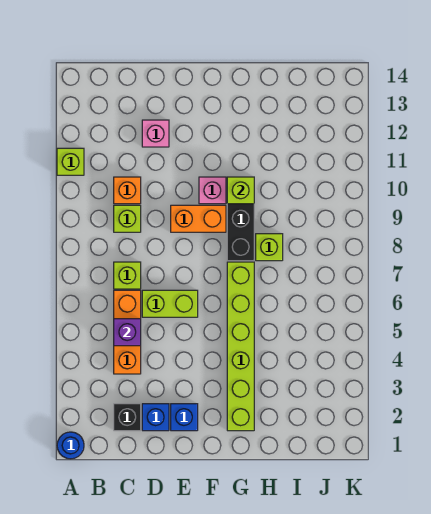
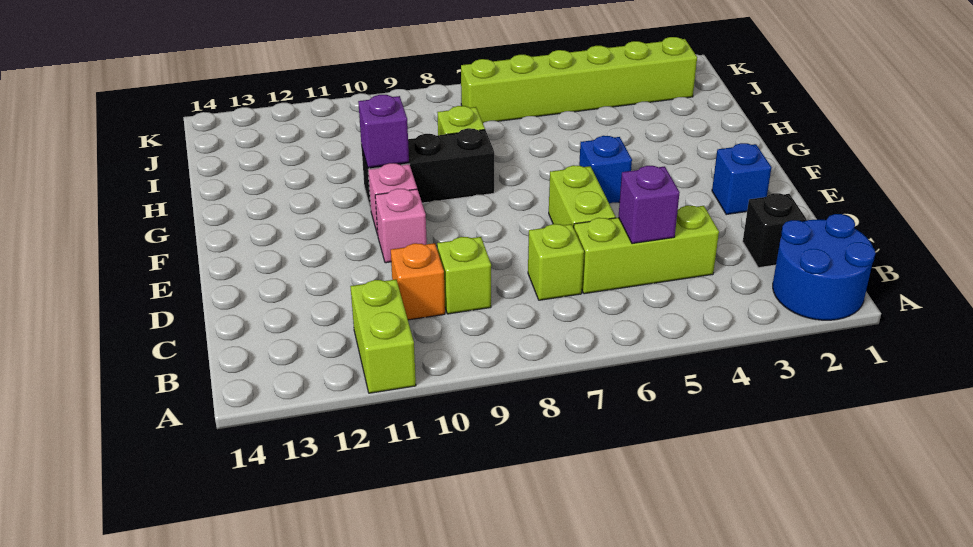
blue round brick A1 level 1 -> blue round brick A1:B2 level 1
lime brick A11 level 1 -> lime brick A11:B11 level 1
orange brick C4:C6 level 1 -> lime brick C4:C6 level 1
blue brick D2 level 1 -> blue brick F5 level 1
pink brick D12 level 1 -> pink brick E10 level 1
orange brick E9:F9 level 1 -> none
lime brick G2:G7 level 1 -> lime brick J2:J7 level 1
lime brick G10 level 2 -> purple brick G10 level 2

